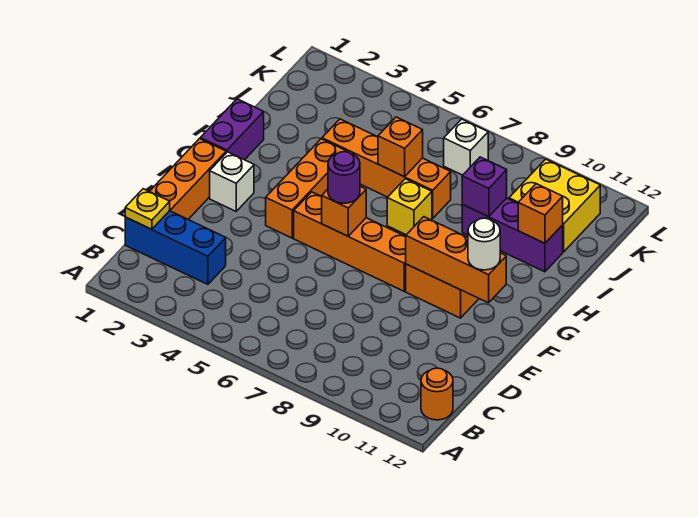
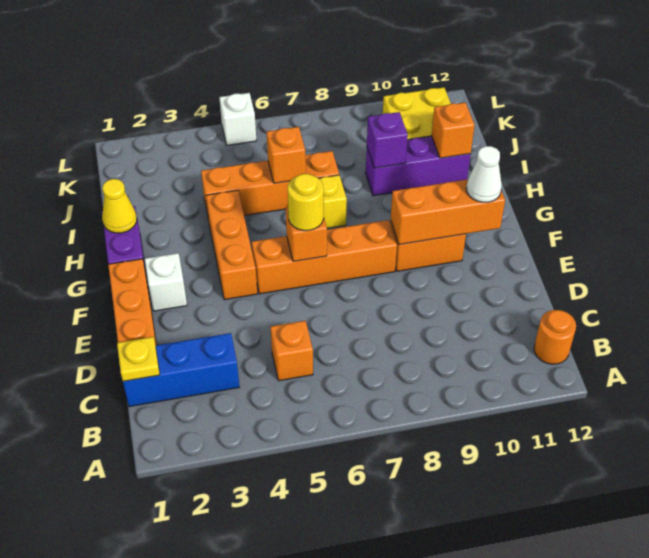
none -> orange brick C5 level 1
purple round brick F6 level 3 -> yellow round brick F6 level 3
white round brick F11 level 3 -> white cone F11 level 3
none -> yellow cone H1 level 2
white brick K7 level 1 -> white brick L5 level 1

